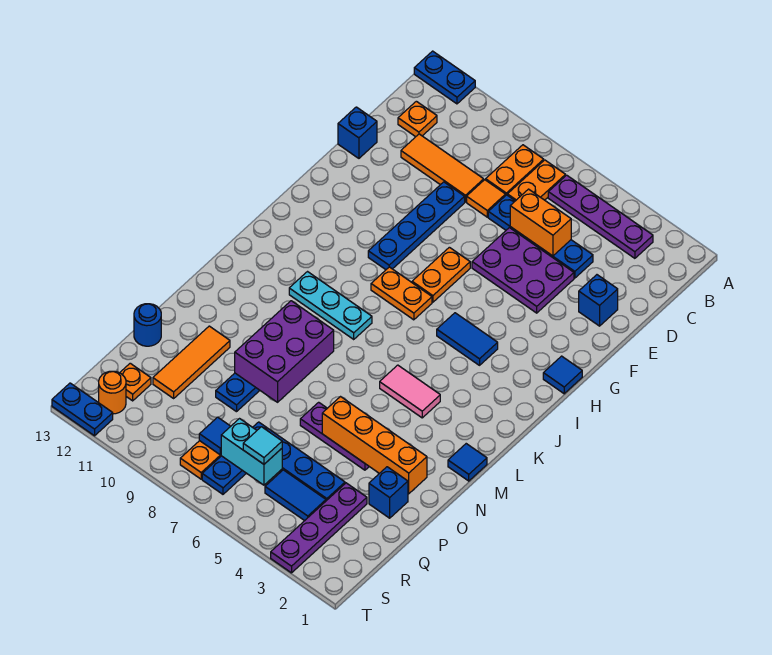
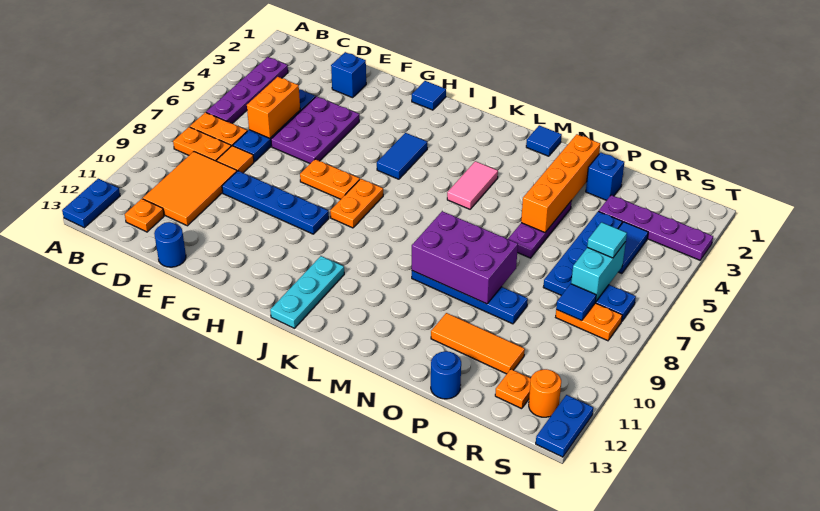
orange tile D9:D11 level 1 -> orange tile C9:D11 level 1
blue brick E13 level 1 -> blue round brick E13 level 1
cyan plate K8:K10 level 1 -> cyan plate J11:J13 level 1

